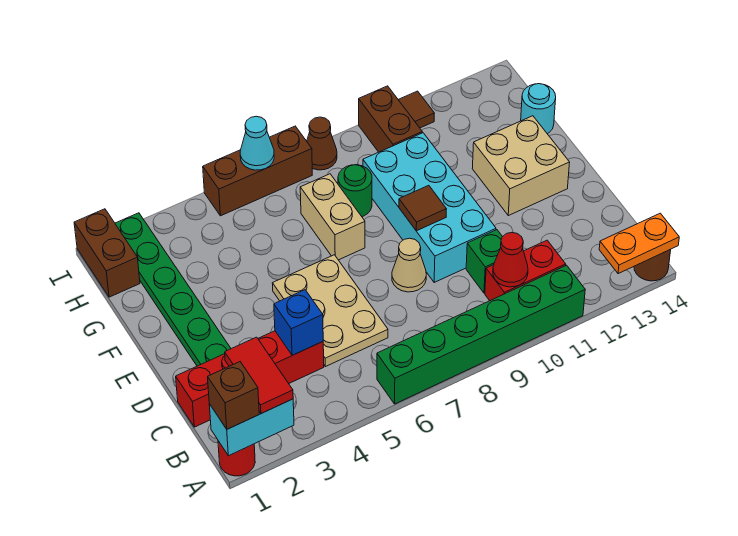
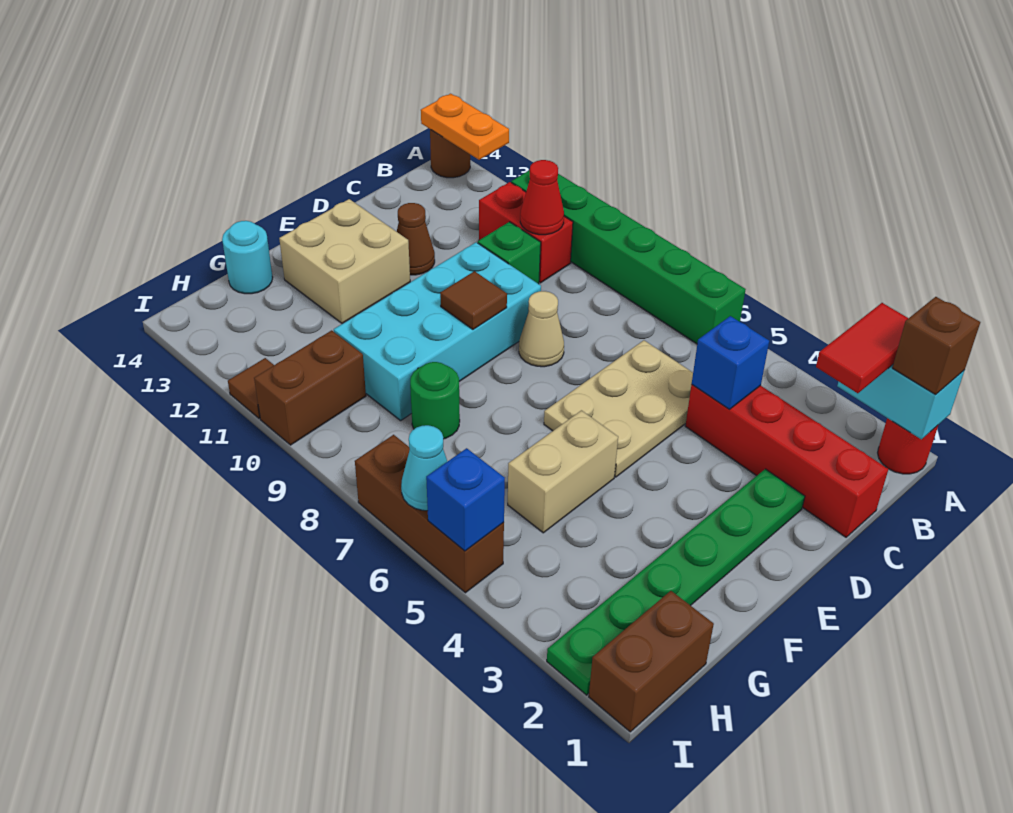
tan brick F7:G7 level 1 -> tan brick F5:G5 level 1
none -> blue brick I5 level 2
brown cone I8 level 1 -> brown cone D12 level 1

